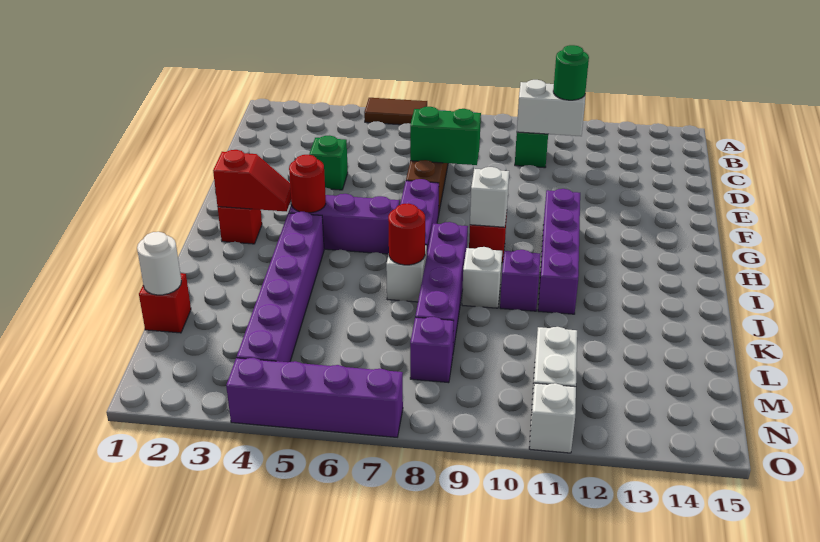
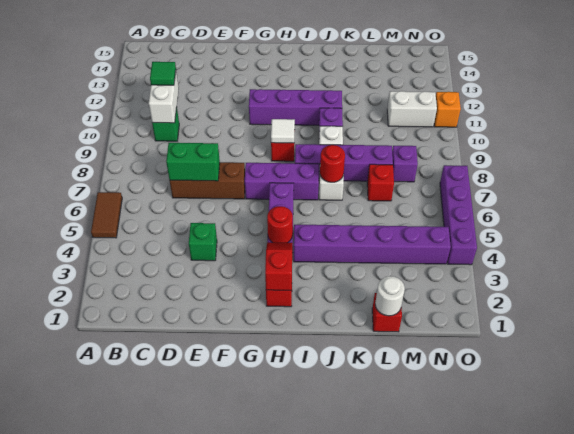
green round brick C11 level 3 -> green tile C11 level 3
green brick E7:E8 level 2 -> green brick D7:E7 level 2
white brick H9 level 2 -> white tile H9 level 2
none -> red brick L7 level 1
white brick O11 level 1 -> orange brick O11 level 1

